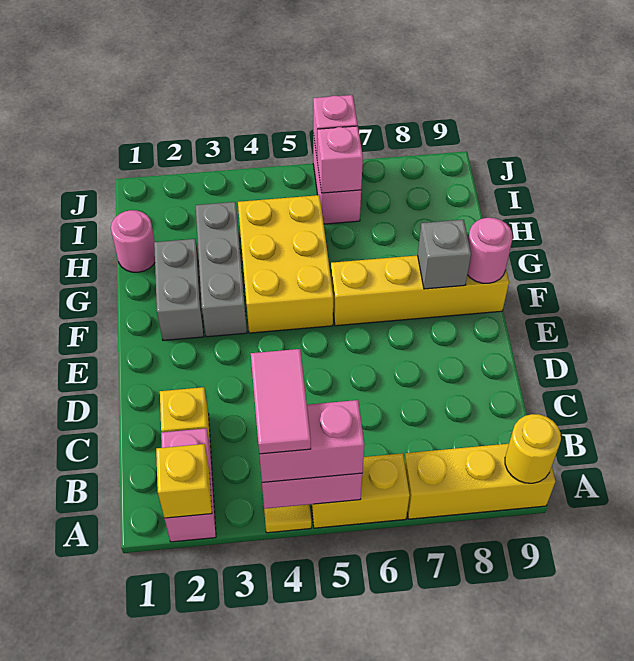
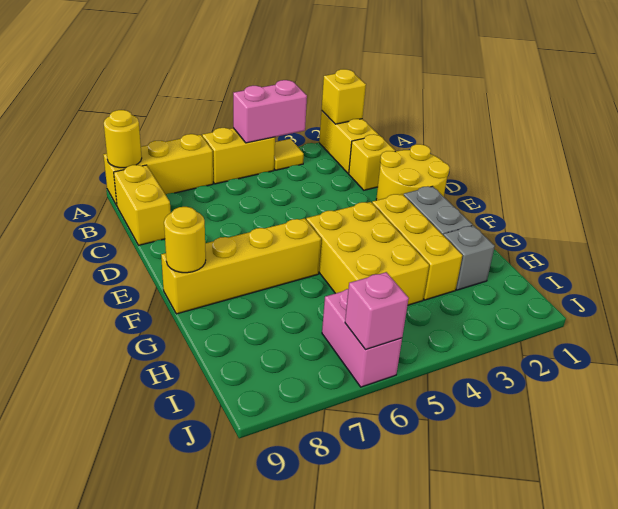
pink brick A2:B2 level 1 -> yellow brick A2:B2 level 1
pink brick A4:A5 level 3 -> none
pink tile A4:B4 level 4 -> none
none -> yellow brick B9:C9 level 1
none -> yellow round brick D1:E2 level 1
grey brick F3:H3 level 1 -> yellow brick F3:H3 level 1
grey brick F8 level 2 -> grey brick H2 level 1
pink round brick F9 level 2 -> yellow round brick F9 level 2
pink round brick H1 level 1 -> none
pink brick I6 level 2 -> none

